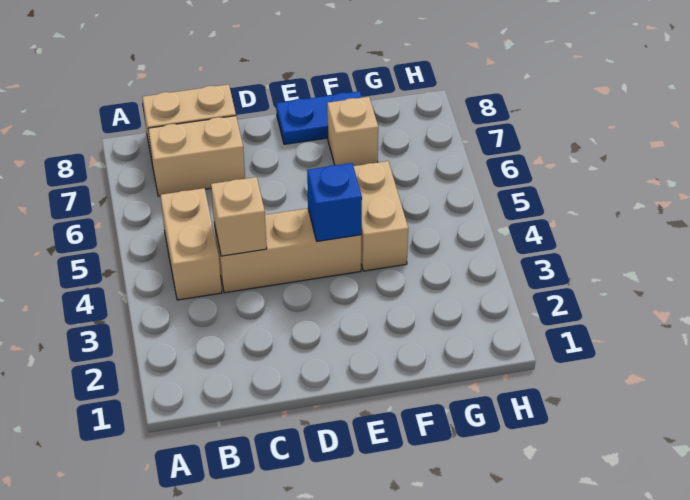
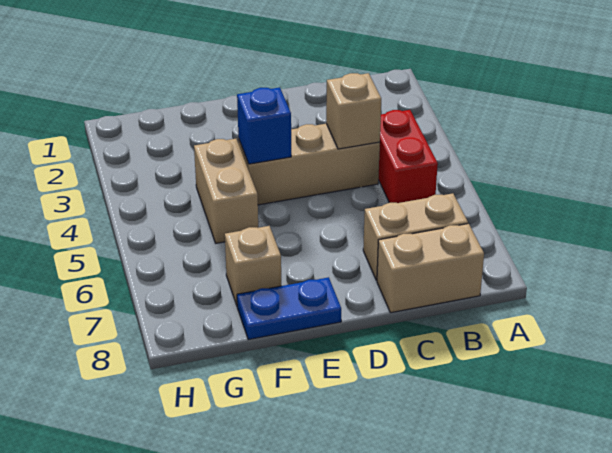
tan brick B4:B5 level 1 -> red brick B4:B5 level 1

